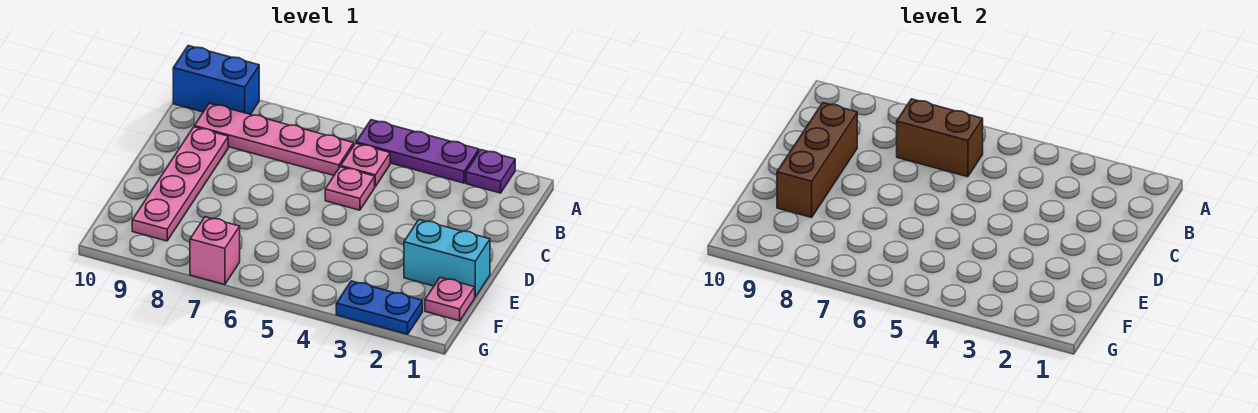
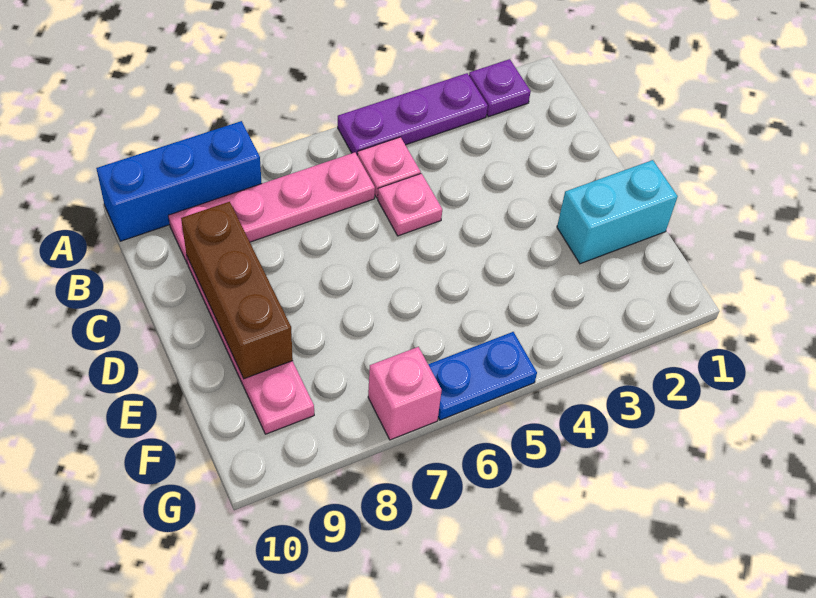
blue brick A9:A10 level 1 -> blue brick A8:A10 level 1
brown brick B6:B7 level 2 -> none
pink plate F1 level 1 -> none
blue plate G2:G3 level 1 -> blue plate G5:G6 level 1

